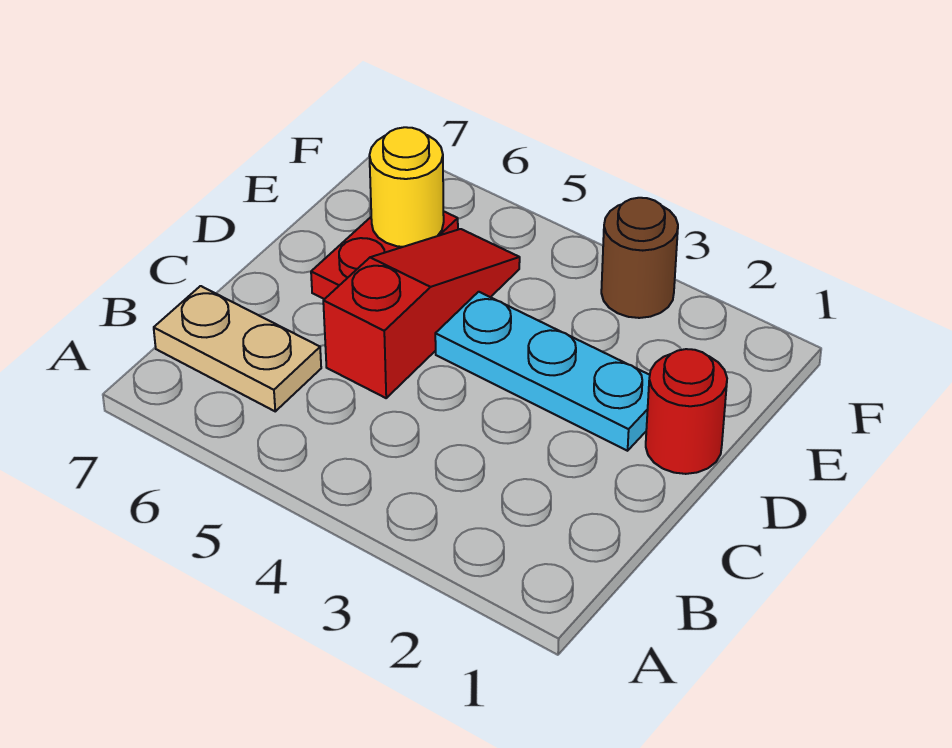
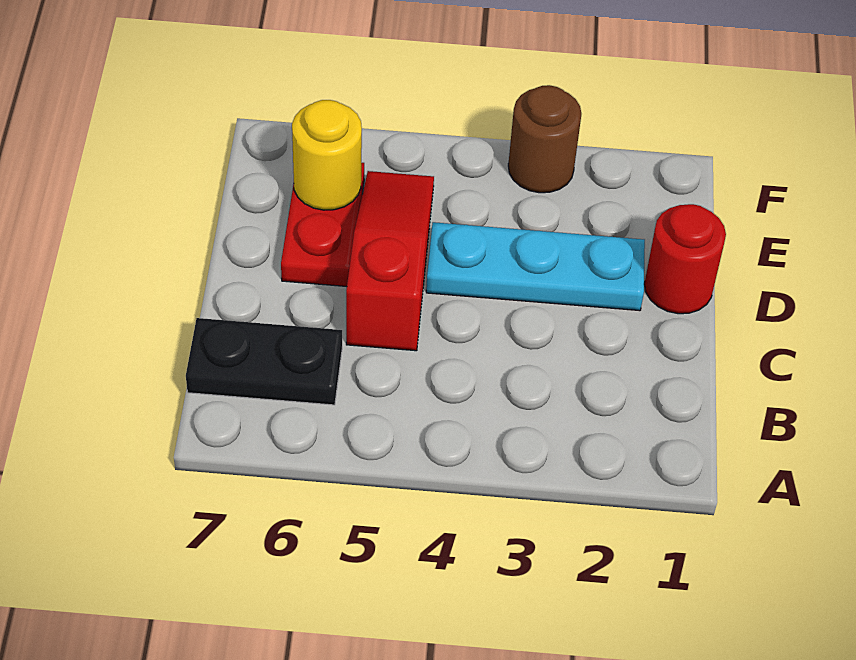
tan plate B6:B7 level 1 -> black plate B6:B7 level 1

